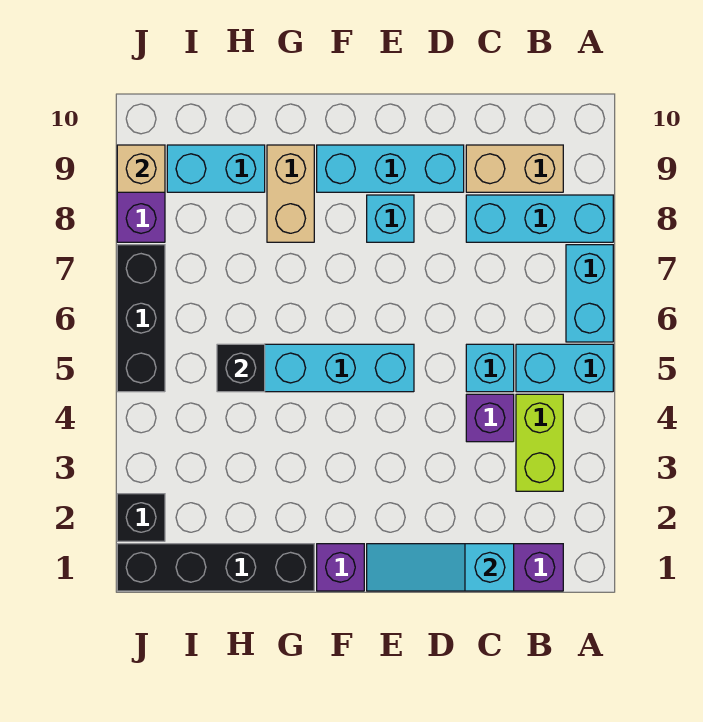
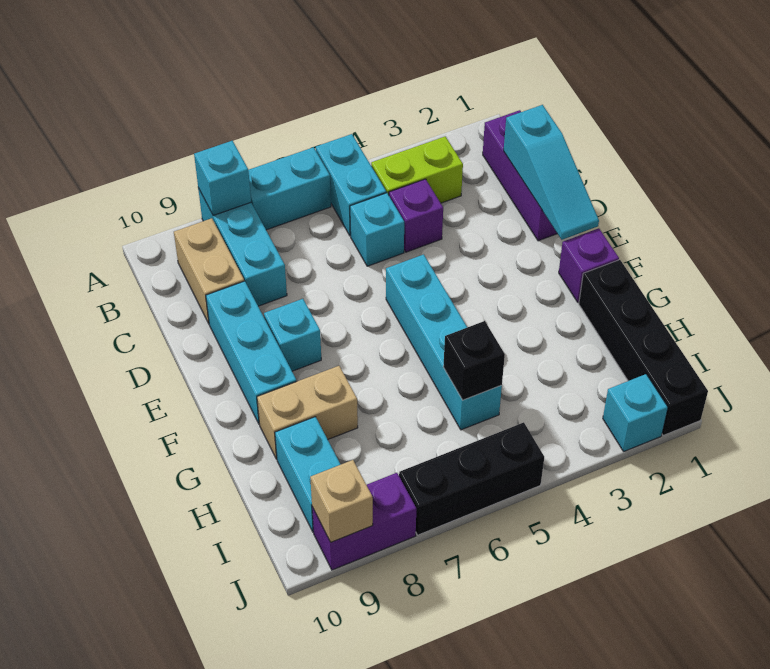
none -> cyan brick A8 level 2
black brick J2 level 1 -> cyan brick J2 level 1

